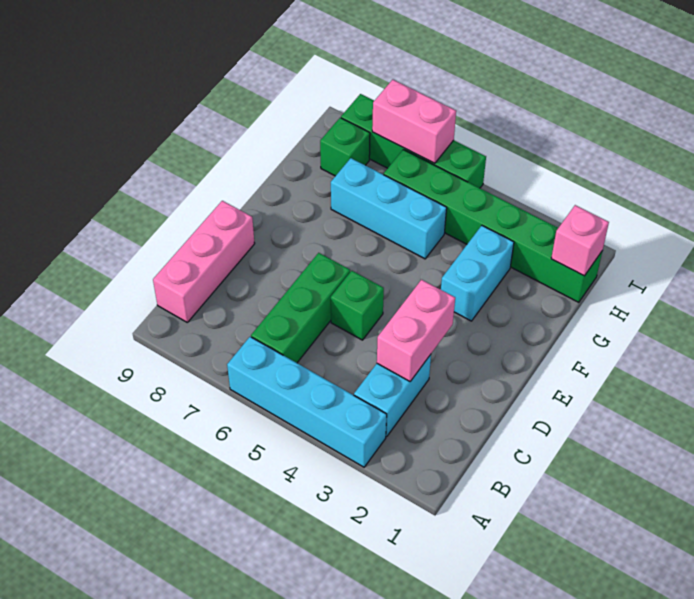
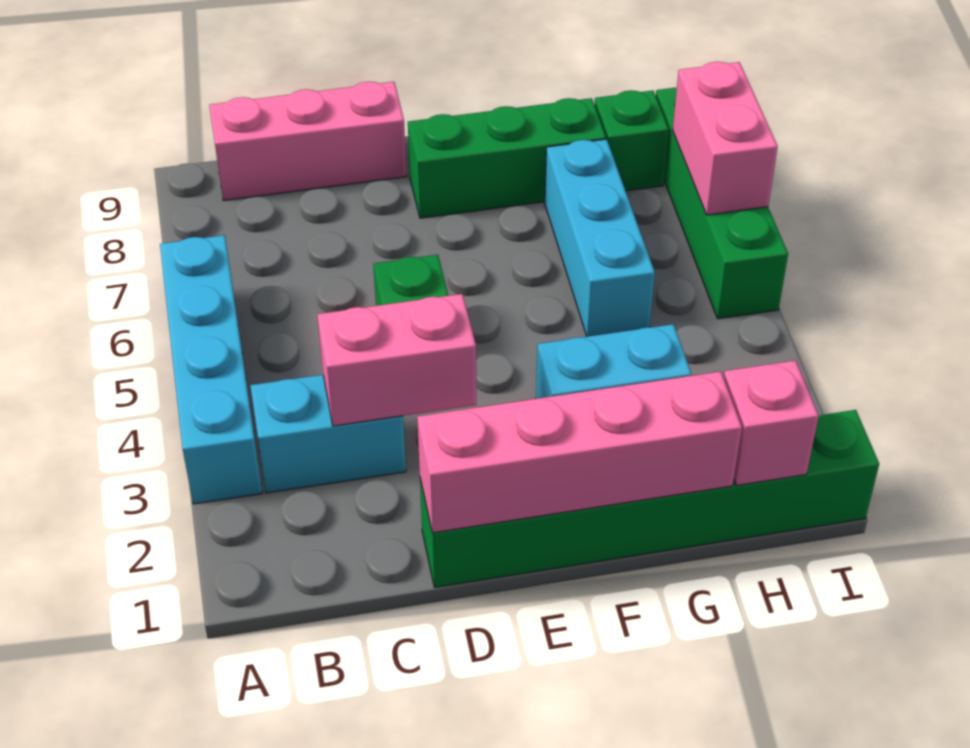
green brick B6:D6 level 1 -> green brick E8:G8 level 1
none -> pink brick D1:G1 level 2
green brick H1:H6 level 1 -> green brick D1:I1 level 1

